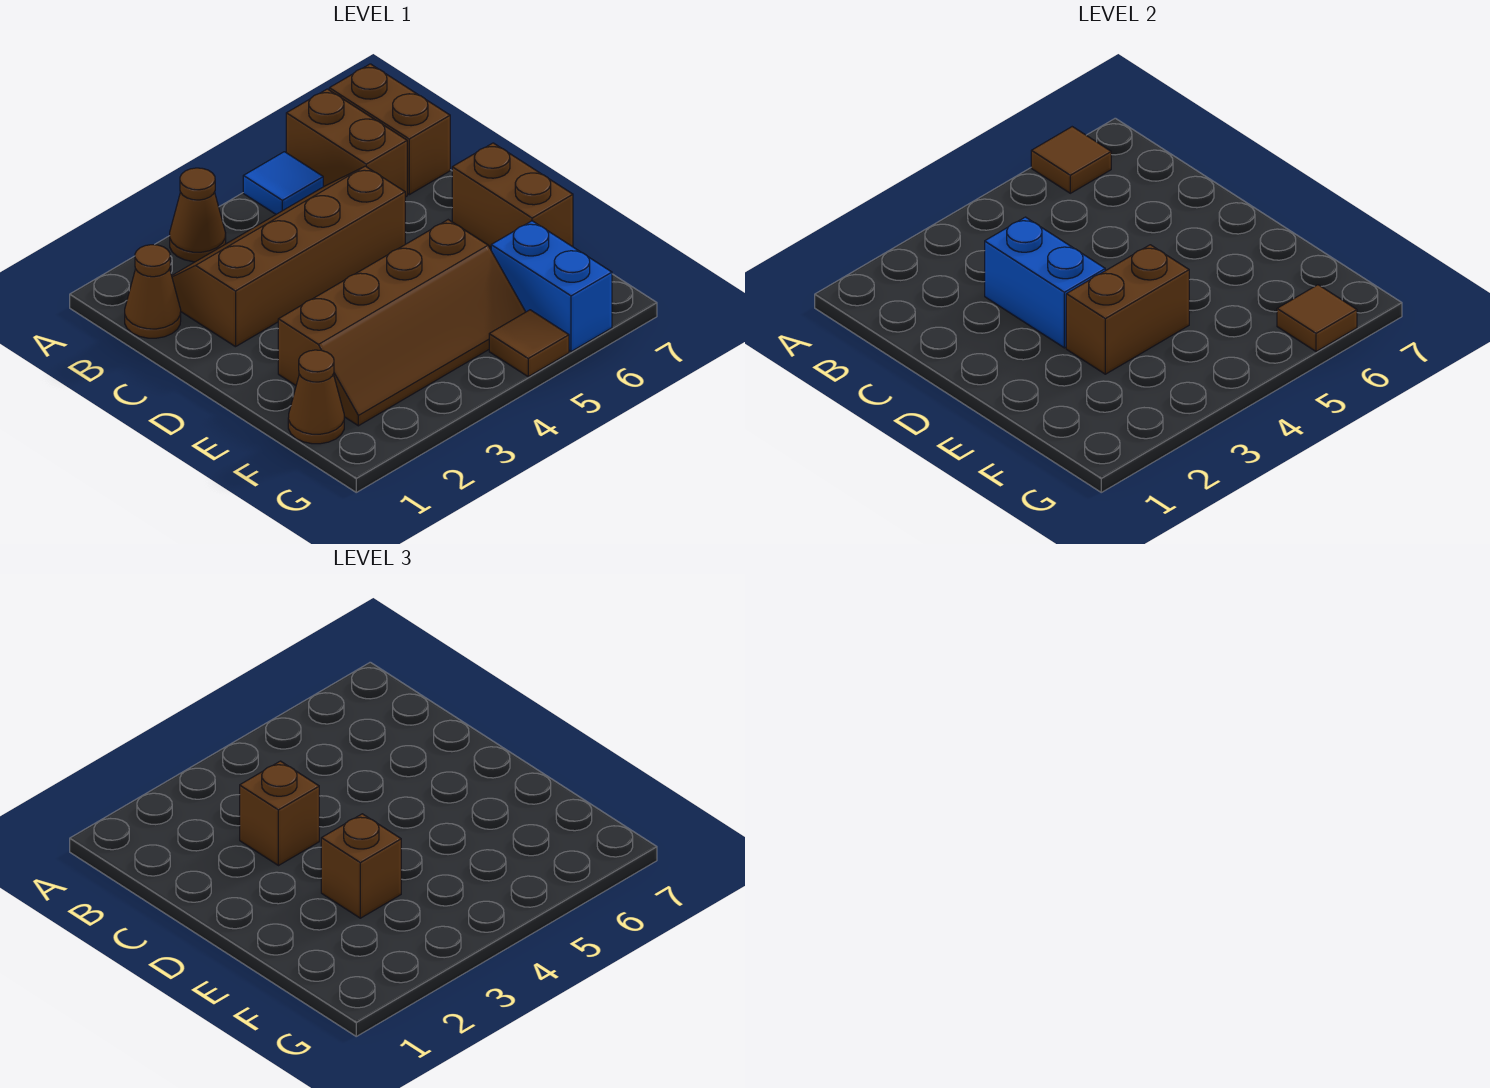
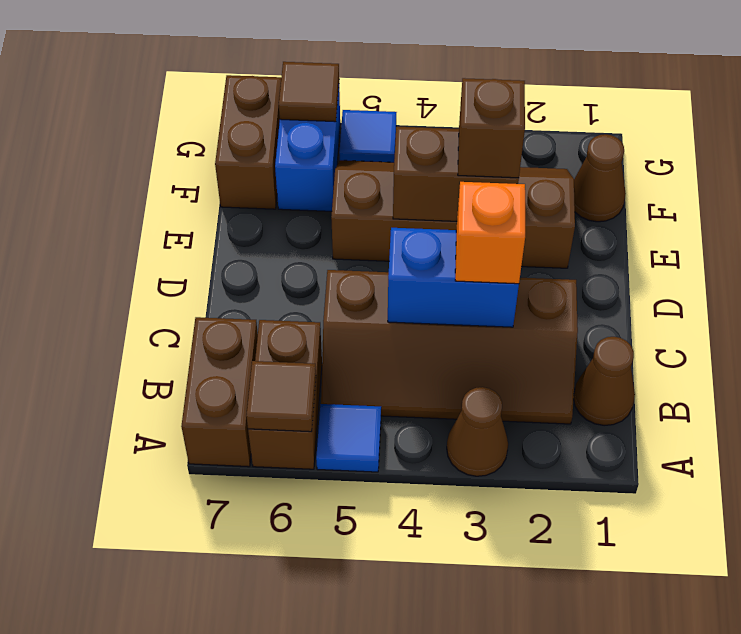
blue brick C3:D3 level 2 -> blue brick C3:C4 level 2
brown brick C3 level 3 -> orange brick C3 level 3
brown brick D7:E7 level 1 -> brown brick F7:G7 level 1
brown tile G5 level 1 -> blue tile G5 level 1

